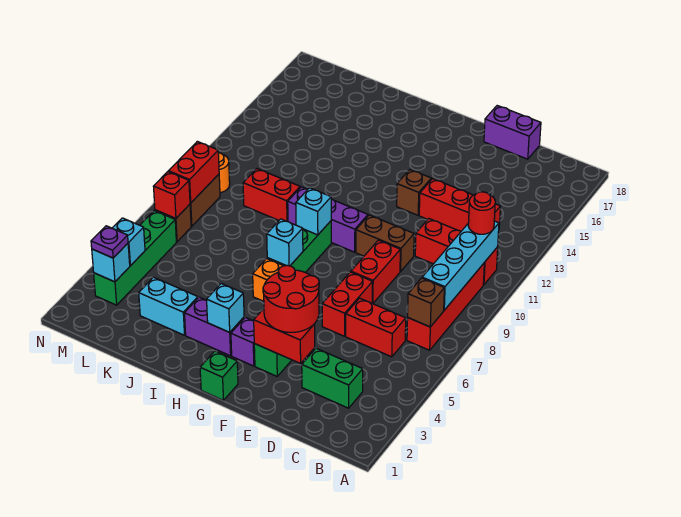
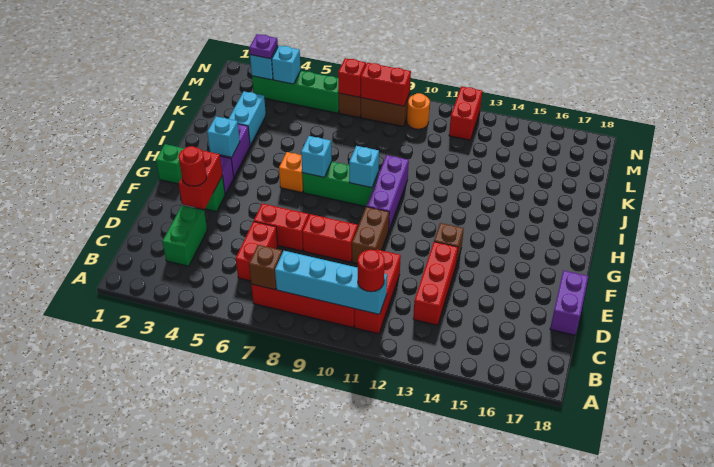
red round brick E3:F4 level 3 -> red round brick E3 level 3
red brick J10:K10 level 1 -> red brick M12:N12 level 1

